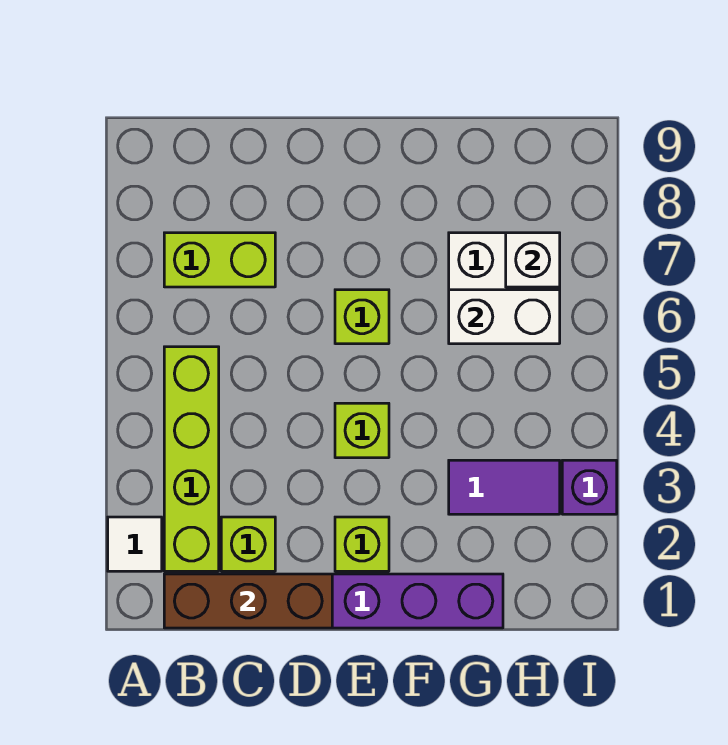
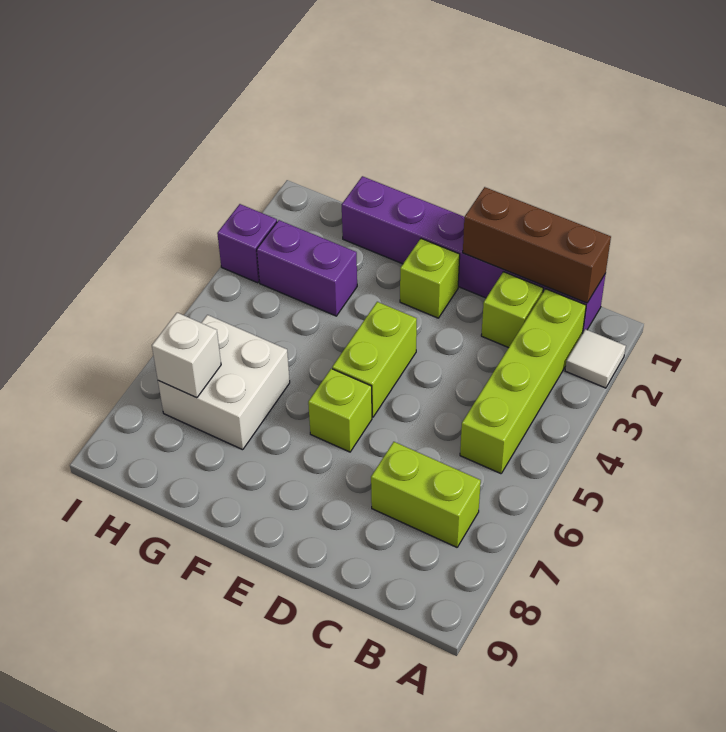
lime brick E4 level 1 -> lime brick E4:E5 level 1
purple tile G3:H3 level 1 -> purple brick G3:H3 level 1
white brick G6:H6 level 2 -> none

